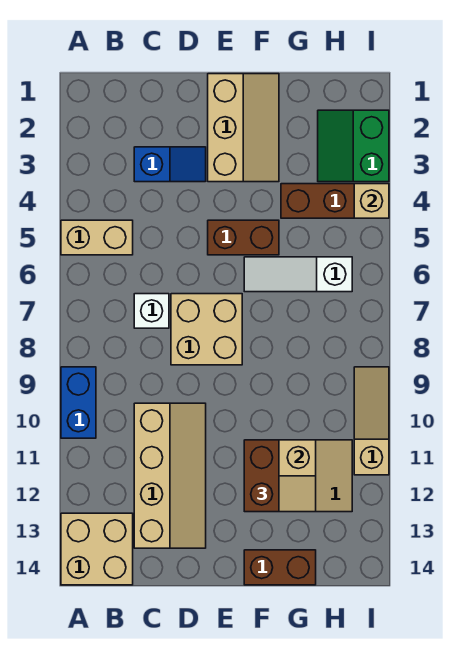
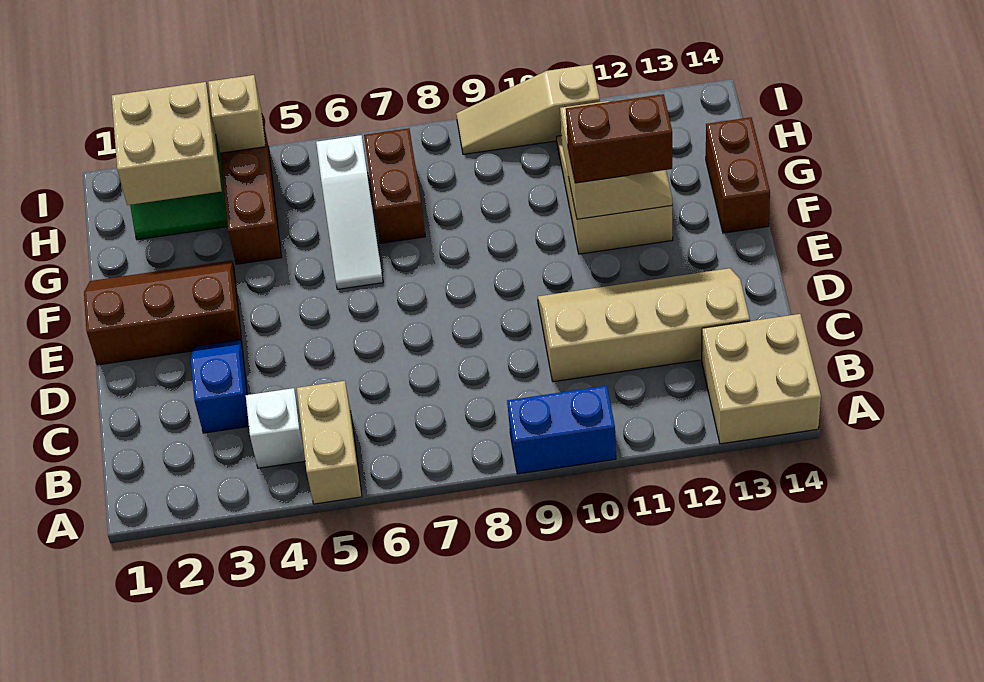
white brick C7 level 1 -> white brick B4 level 1
tan brick D7:E8 level 1 -> tan brick H2:I3 level 2
tan slope E1:F3 level 1 top E -> brown slope E1:F3 level 1 top E
brown brick E5:F5 level 1 -> brown brick G7:H7 level 1

